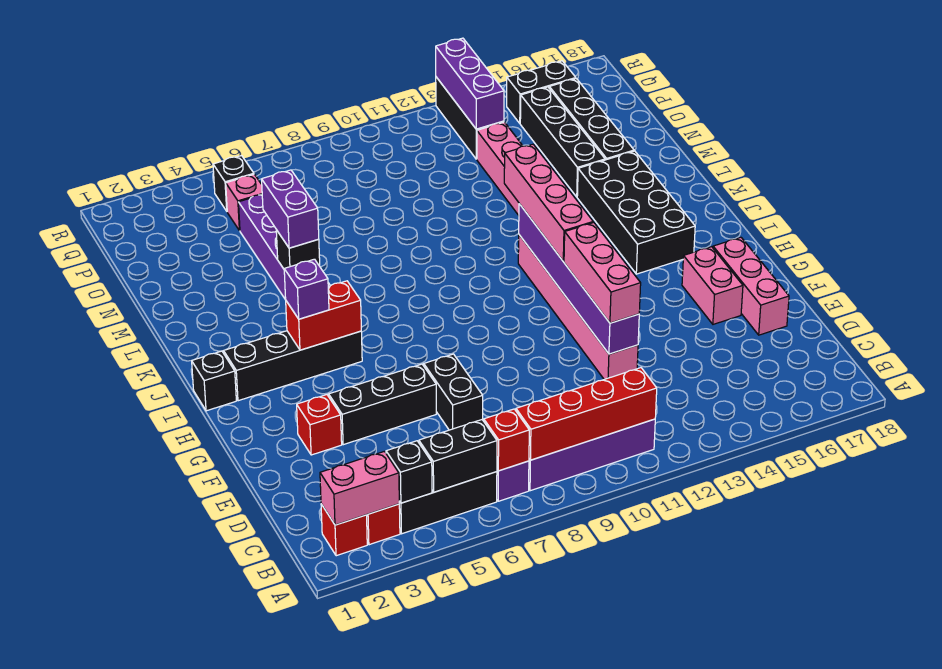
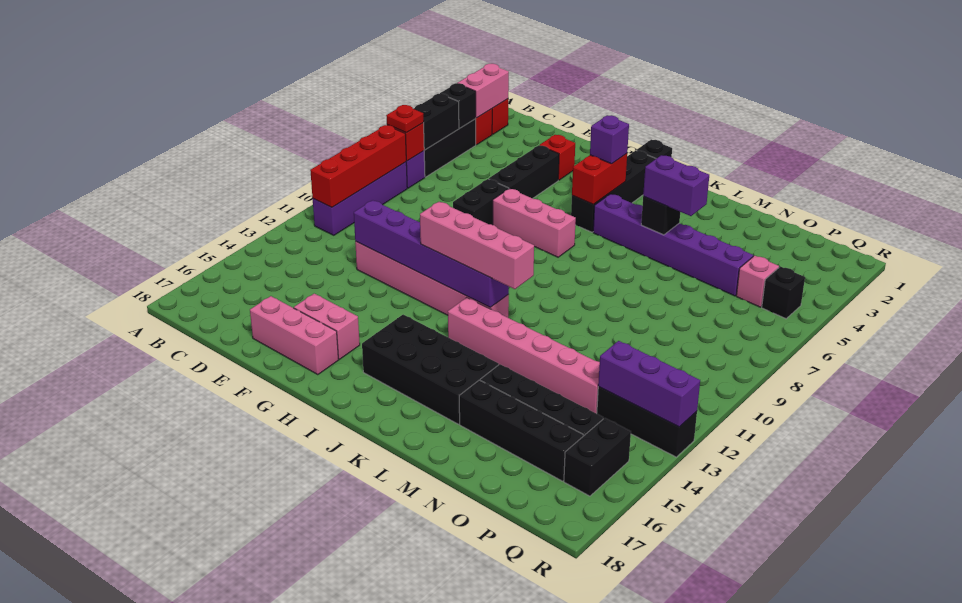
none -> red plate B7 level 3
black brick E7:F7 level 1 -> black brick F7:F8 level 1
pink brick E12:G12 level 3 -> pink brick G7:I7 level 1

